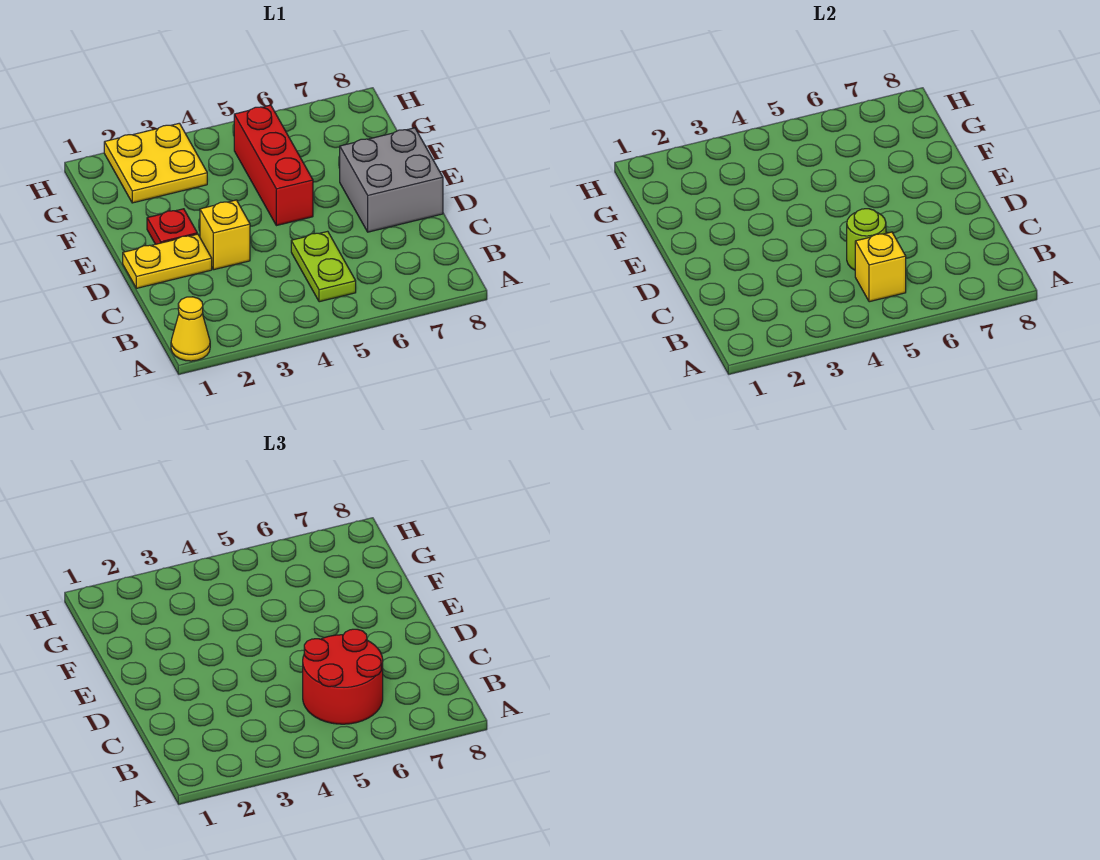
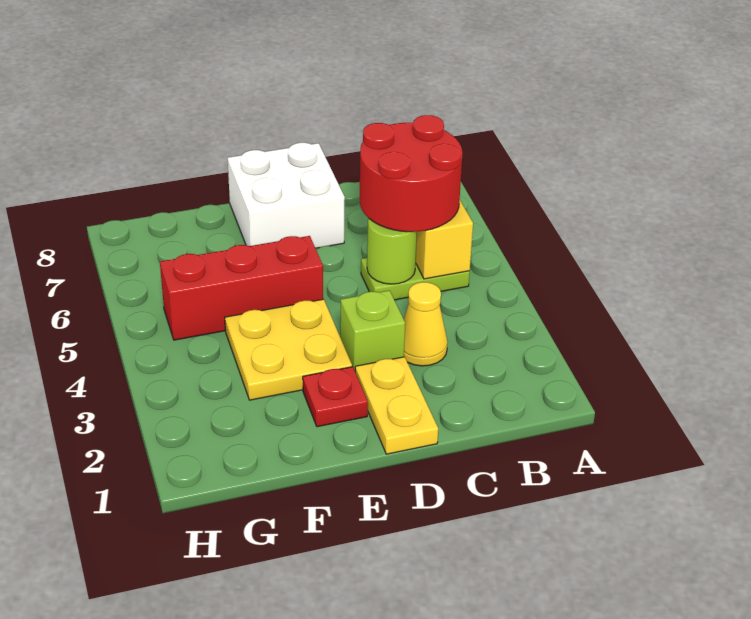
yellow cone A1 level 1 -> yellow cone C3 level 1
yellow brick D3 level 1 -> lime brick D3 level 1
grey brick D7:E8 level 1 -> white brick D7:E8 level 1
yellow plate G2:H3 level 1 -> yellow plate E3:F4 level 1

